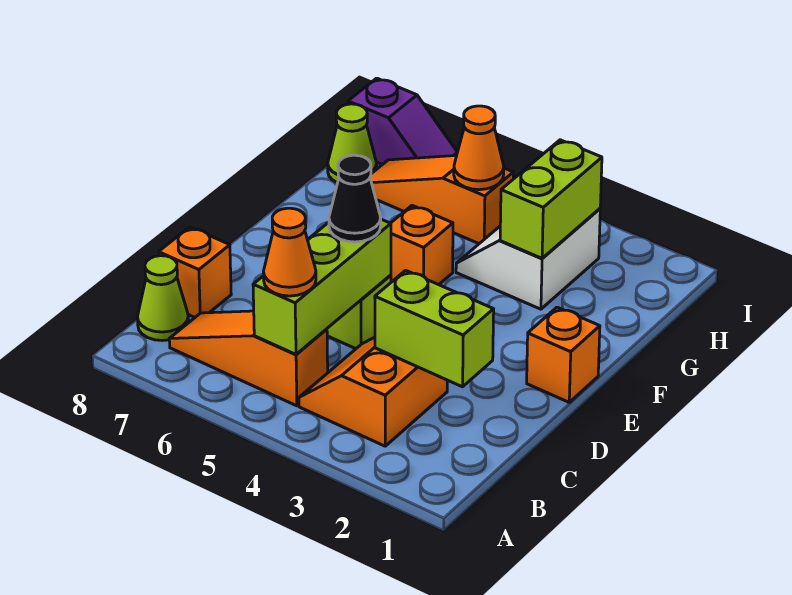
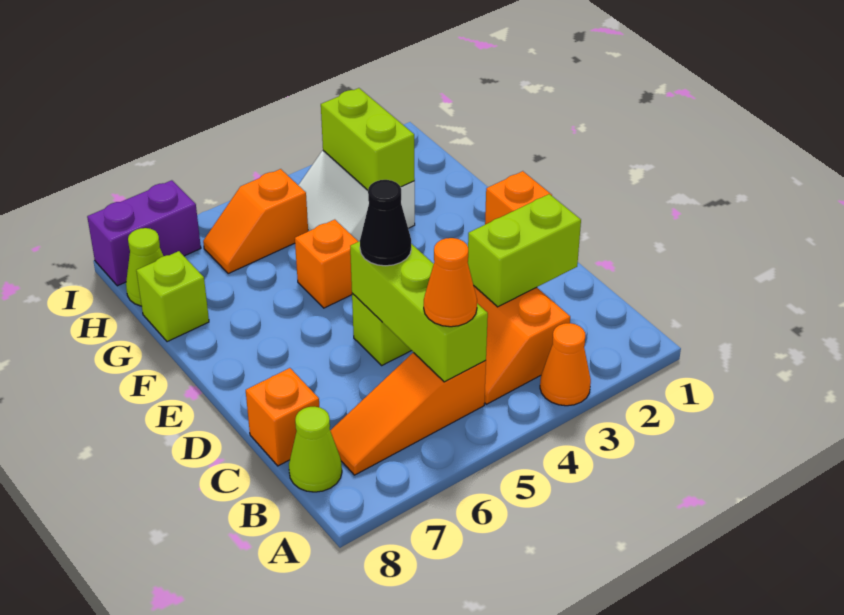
none -> lime brick G8 level 1
orange slope H5:H7 level 1 top 5 -> orange slope H5:H6 level 1 top 5
orange cone H5 level 2 -> orange cone A3 level 1
purple slope I7:I8 level 1 top 8 -> purple brick I7:I8 level 1

